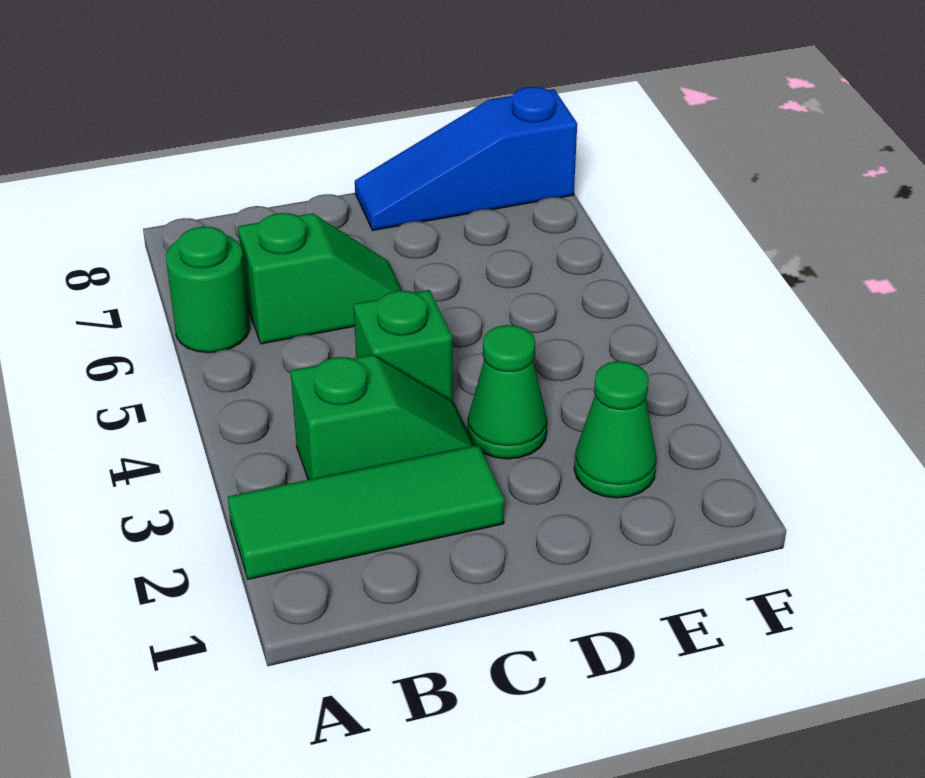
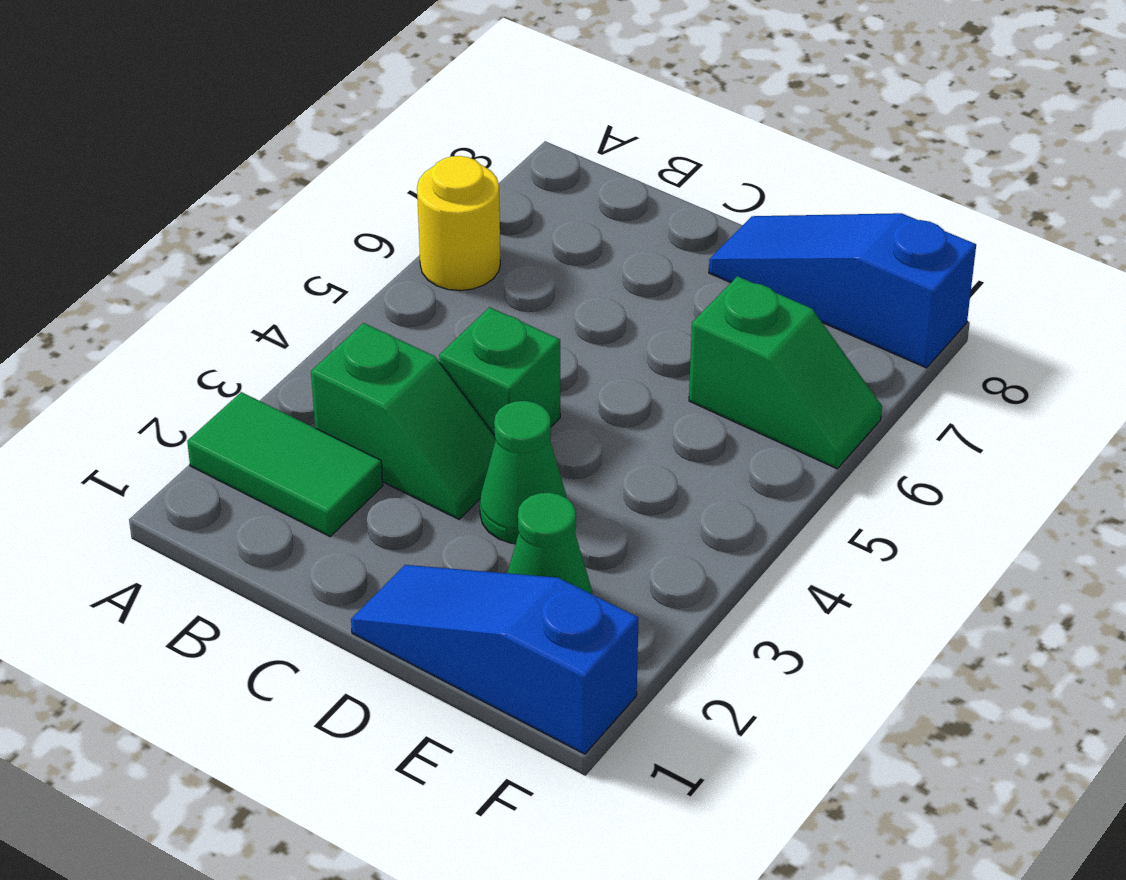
green tile A2:C2 level 1 -> green tile A2:B2 level 1
green round brick A6 level 1 -> yellow round brick A6 level 1
green slope B6:C6 level 1 top B -> green slope E6:F6 level 1 top E
none -> blue slope D1:F1 level 1 top F

